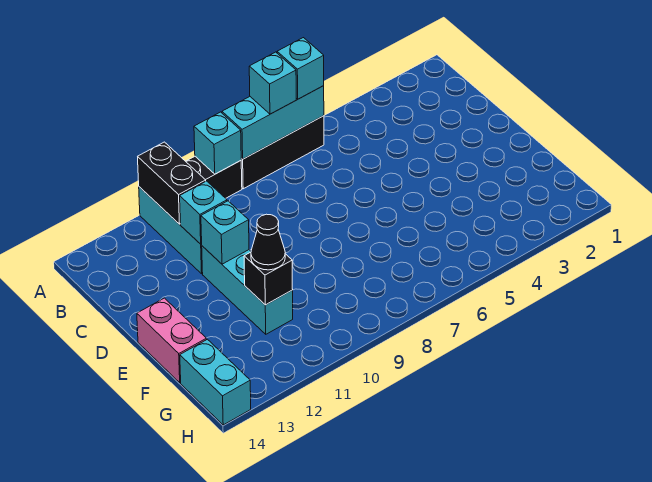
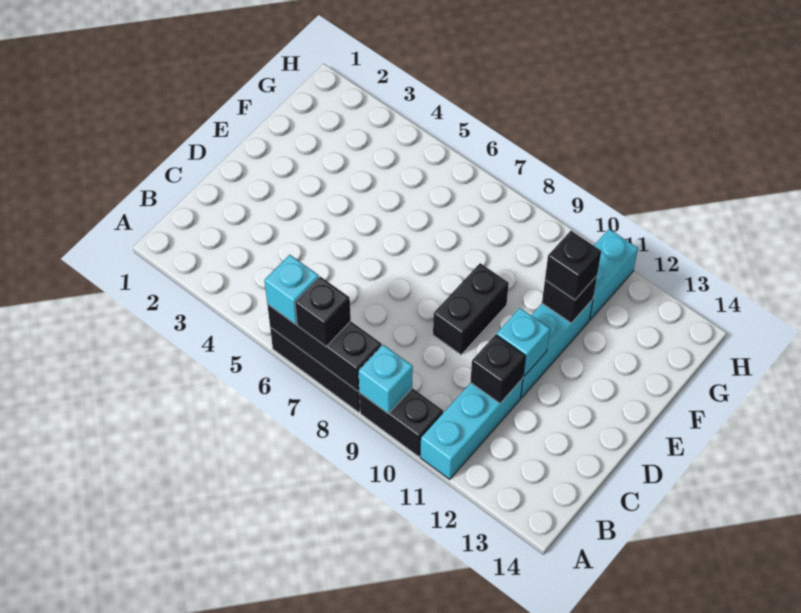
cyan brick A6:A8 level 2 -> black brick A6:A8 level 2
cyan brick A7 level 3 -> black brick A7 level 3
black brick A11:B11 level 2 -> black brick D9:E9 level 1
cyan brick C11 level 2 -> black brick C11 level 2
pink brick E14:F14 level 1 -> none
black cone F11 level 3 -> black brick F11 level 3
cyan brick G14:H14 level 1 -> cyan brick G11:H11 level 1

